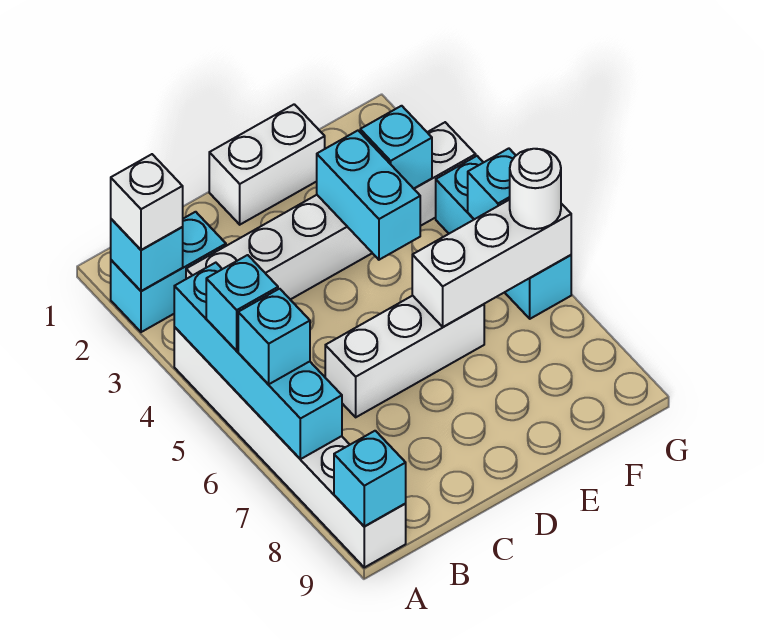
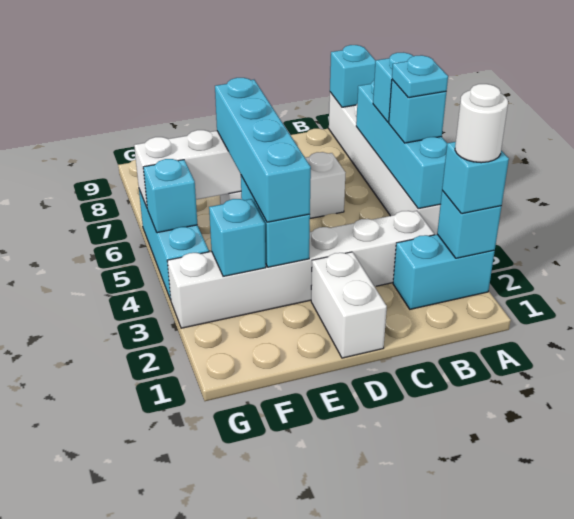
white brick A2 level 3 -> cyan brick A2 level 3
none -> cyan plate A5 level 4
white brick D1:E1 level 1 -> white brick D1:D2 level 1
none -> cyan brick E3:E6 level 3
white round brick G6 level 3 -> white round brick A2 level 4

